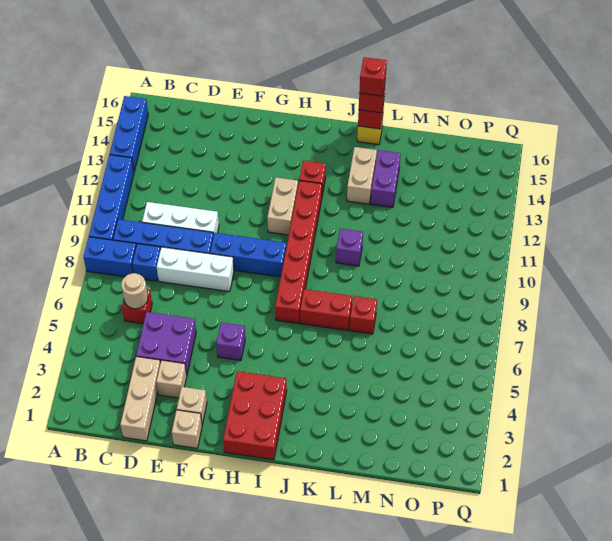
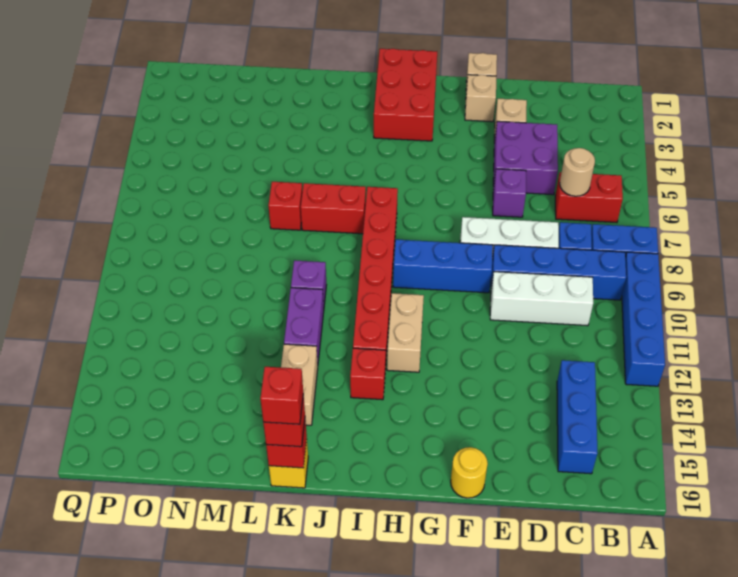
blue brick A13:A15 level 1 -> blue brick C13:C15 level 1
red brick C6 level 1 -> red brick B6:C6 level 1
tan brick D1:D3 level 1 -> none
none -> yellow round brick F16 level 1
purple brick G5 level 1 -> purple brick E6 level 1
purple brick L13:L14 level 1 -> purple brick K11:K12 level 1

